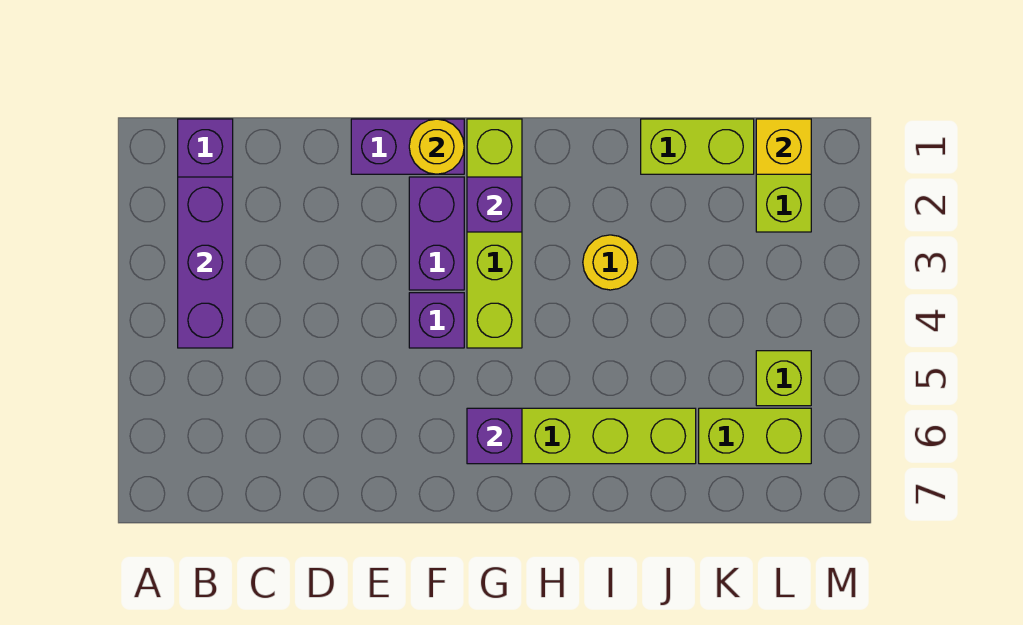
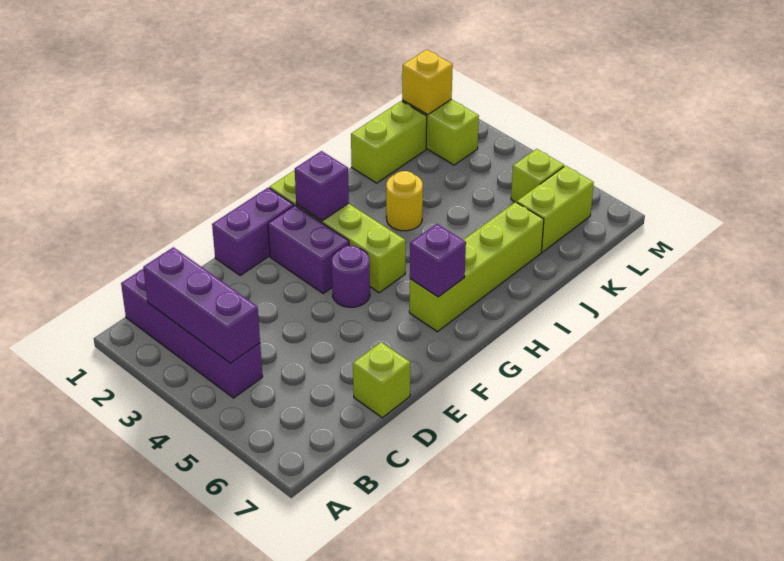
none -> lime brick D7 level 1
yellow round brick F1 level 2 -> none
purple brick F4 level 1 -> purple round brick F4 level 1

